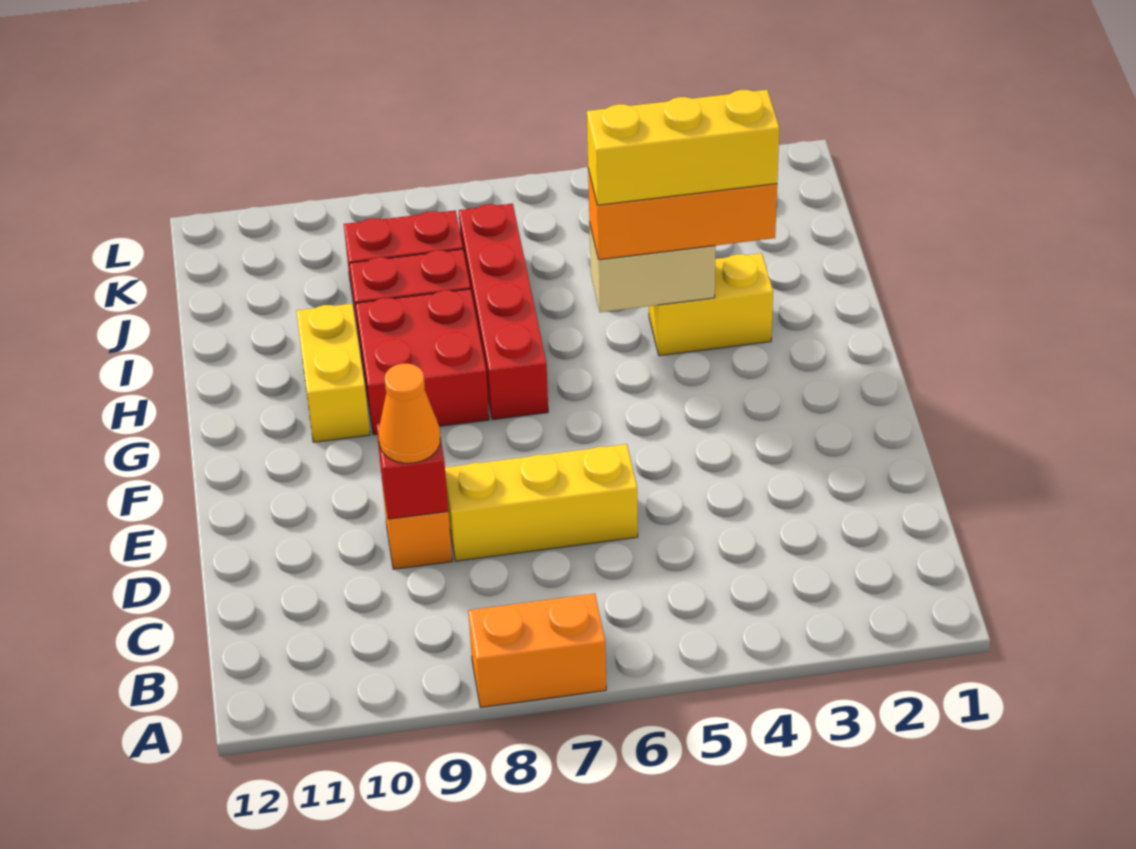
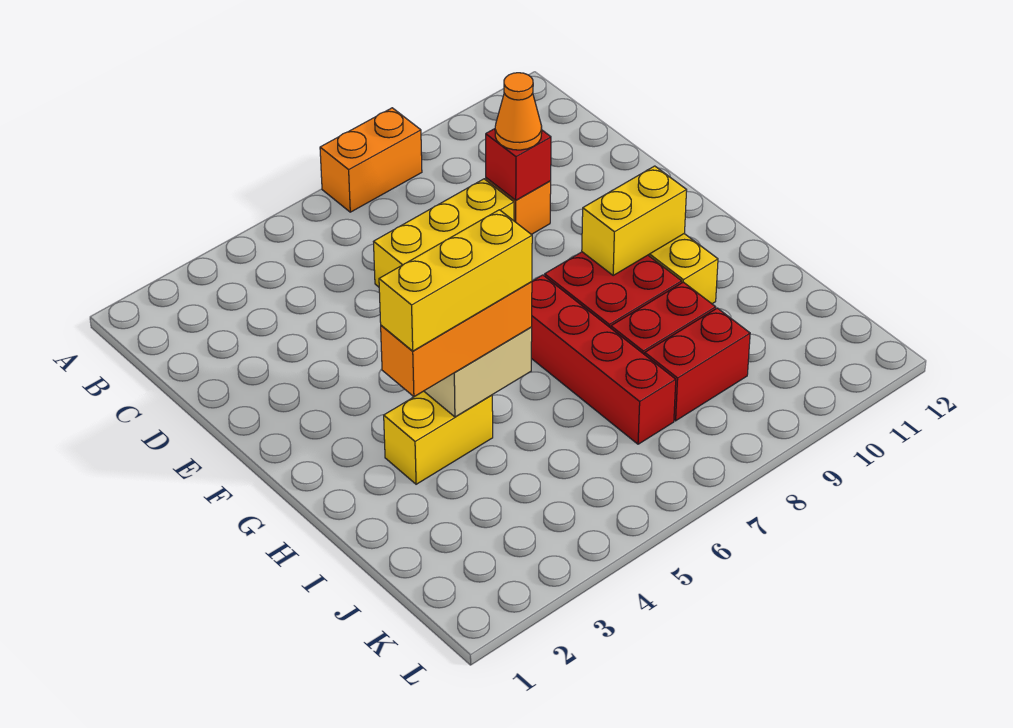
none -> yellow brick G9:G10 level 2

